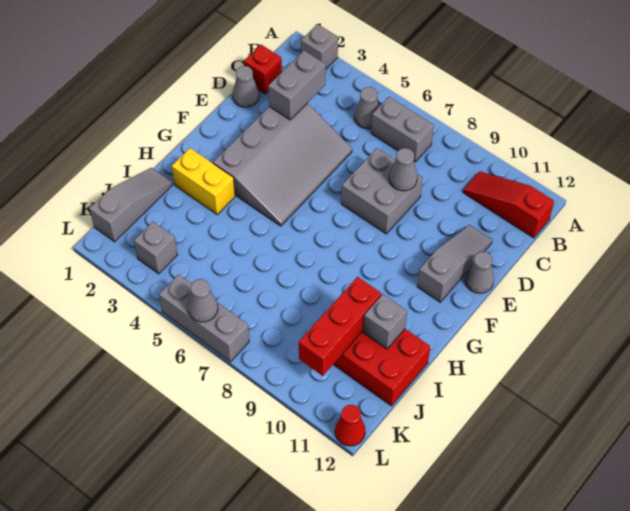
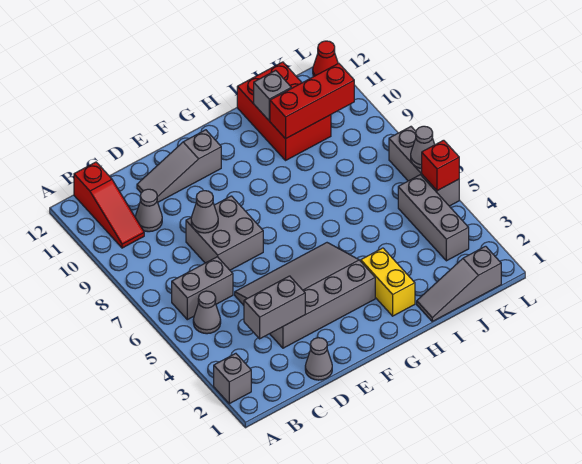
grey brick B6:B7 level 1 -> grey brick B6:C6 level 1
red brick C1 level 1 -> red brick L5 level 2
grey cone E12 level 1 -> grey cone C10 level 1
grey brick K3 level 1 -> grey brick K3:K5 level 1

